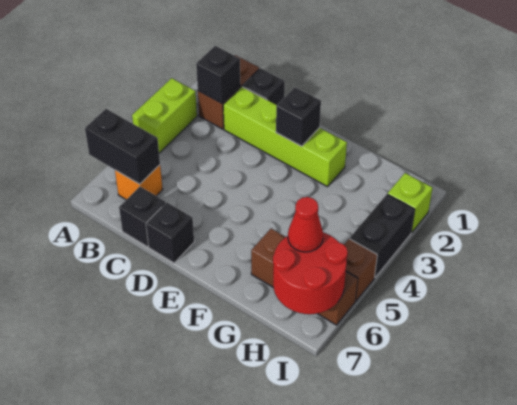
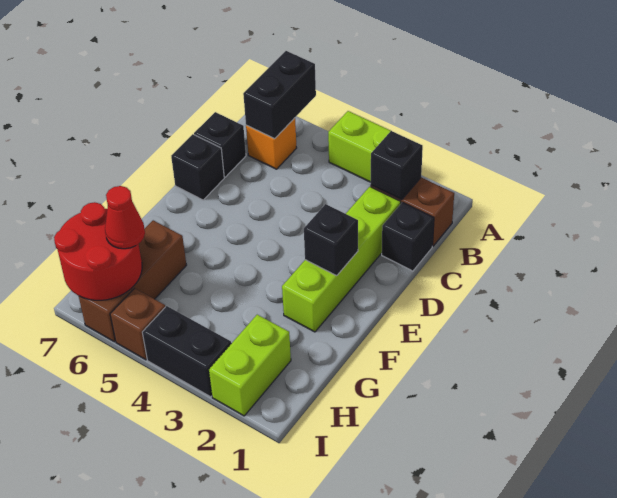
lime brick I2 level 1 -> lime brick H2:I2 level 1

